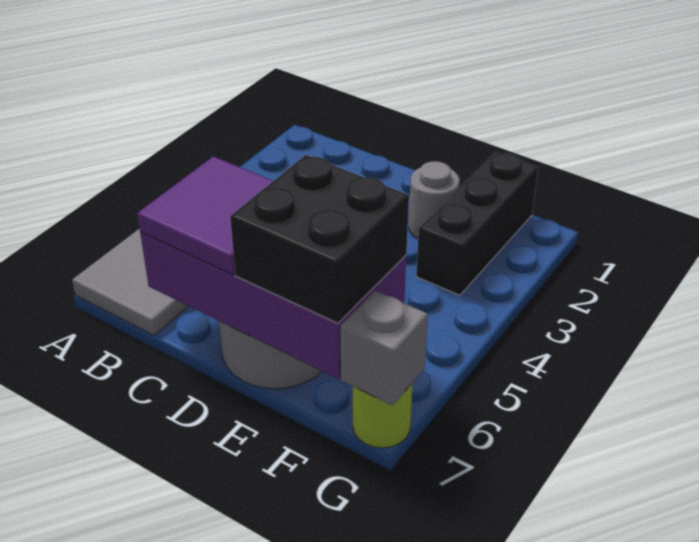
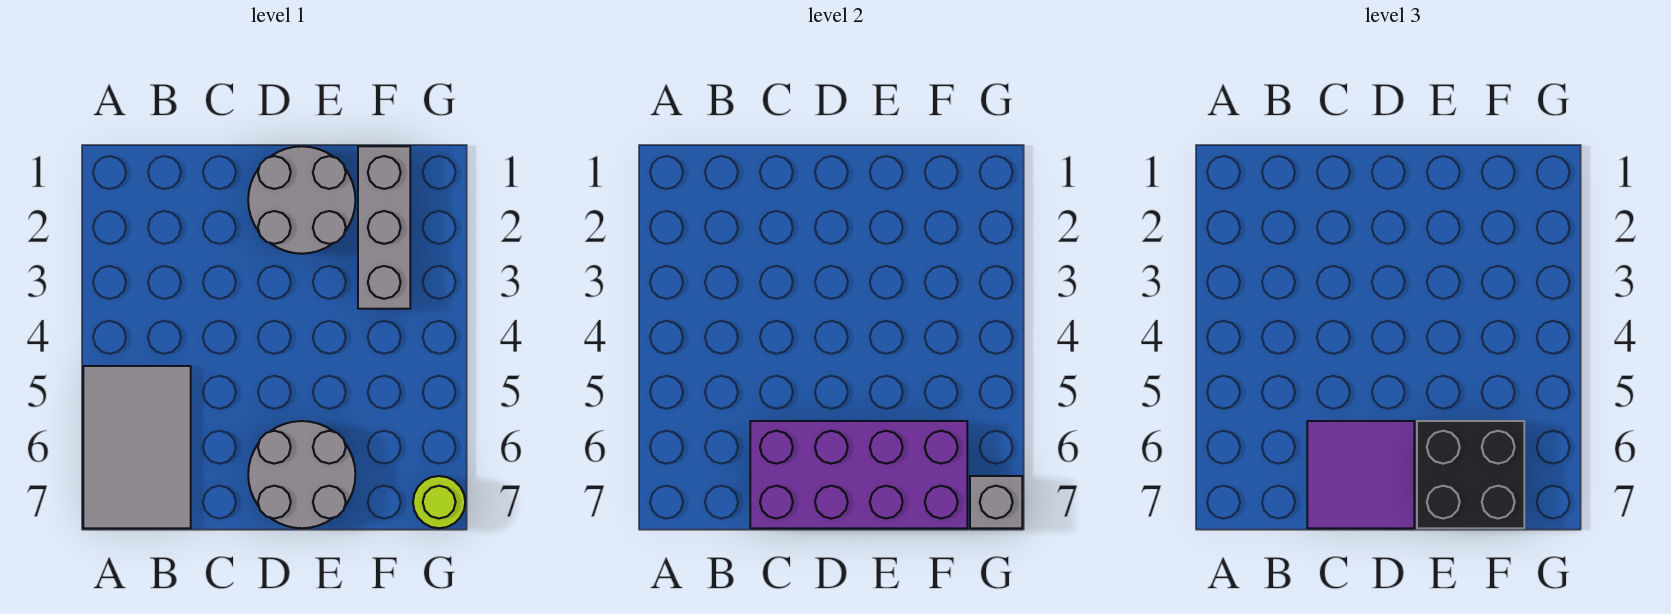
grey round brick E2 level 1 -> grey round brick D1:E2 level 1
black brick F1:F3 level 1 -> grey brick F1:F3 level 1

